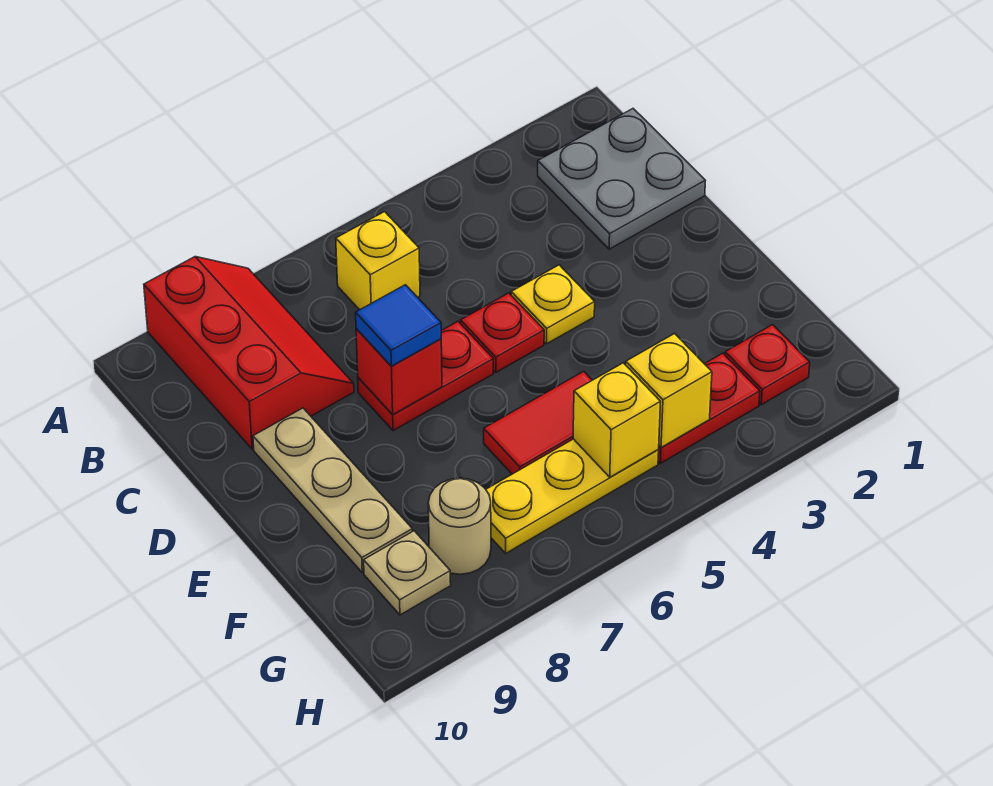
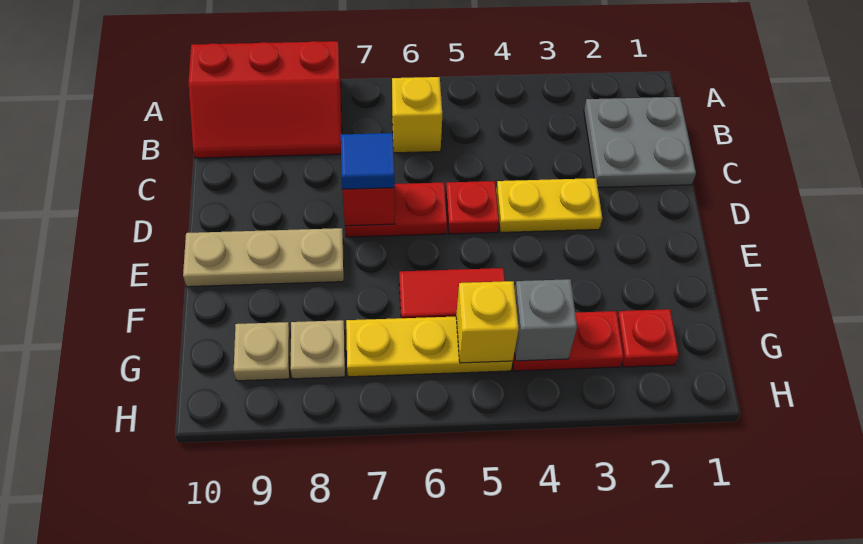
red slope A8:C9 level 1 top 9 -> red slope A8:B10 level 1 top A
yellow plate D4 level 1 -> yellow plate D3:D4 level 1
tan plate D9:F9 level 1 -> tan plate E8:E10 level 1
yellow brick G4 level 2 -> grey brick G4 level 2
tan round brick G8 level 1 -> tan plate G8 level 1

